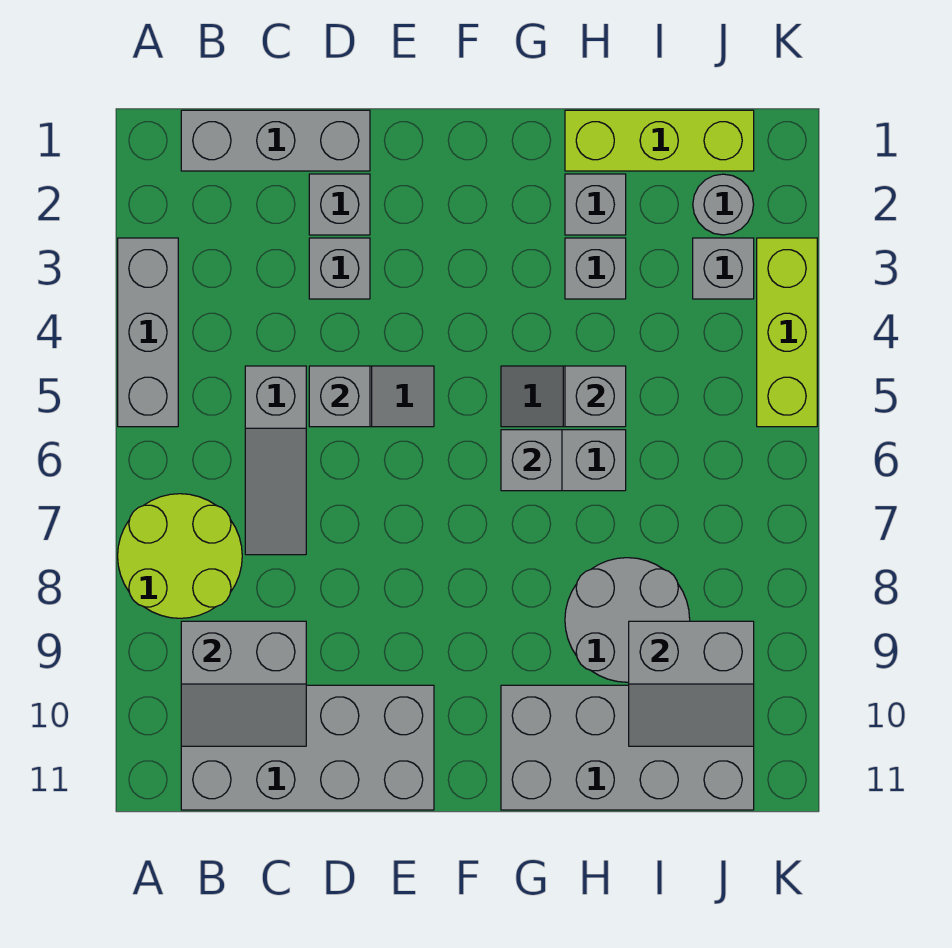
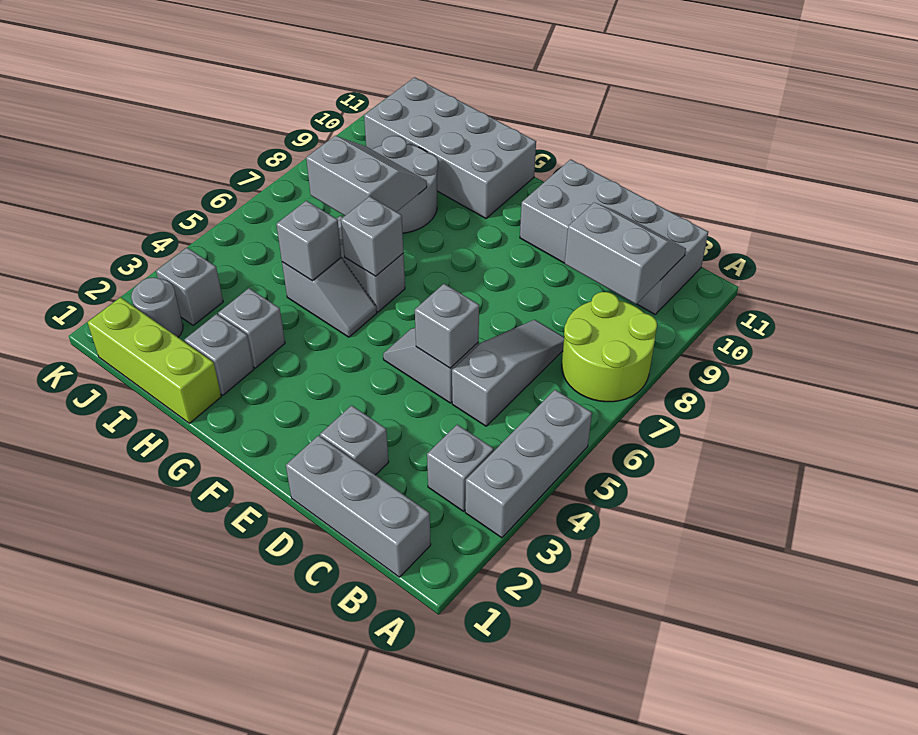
grey brick D3 level 1 -> grey brick B3 level 1
grey slope I9:J10 level 2 top 9 -> grey slope H7:I8 level 2 top 7
lime brick K3:K5 level 1 -> none

